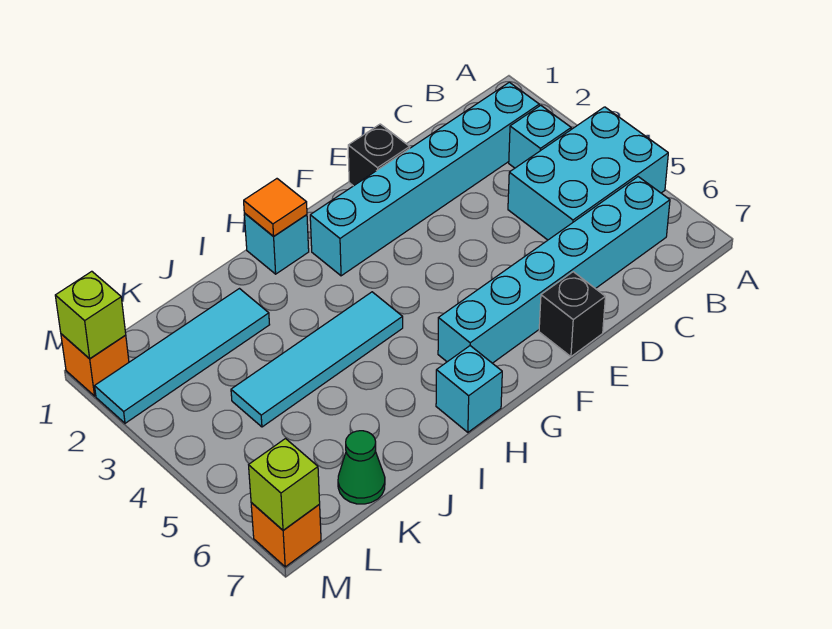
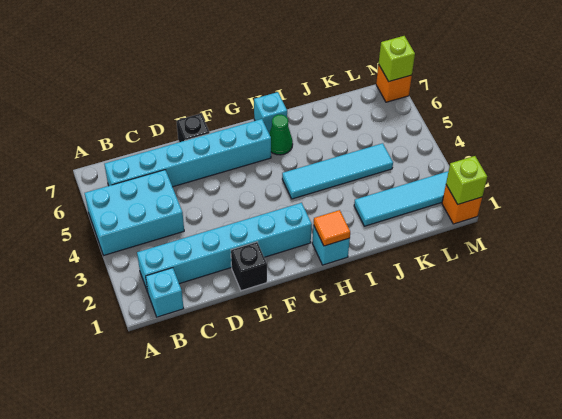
cyan brick B3 level 1 -> cyan brick B1 level 1
green cone K7 level 1 -> green cone H6 level 1

